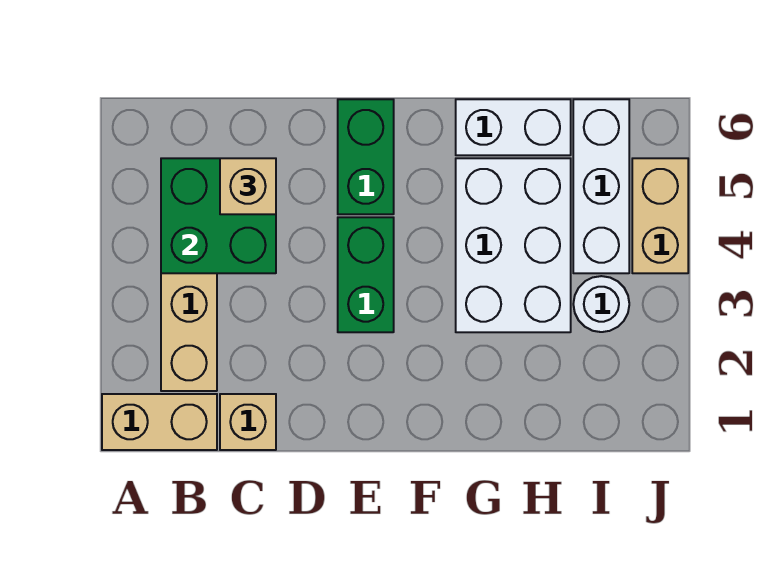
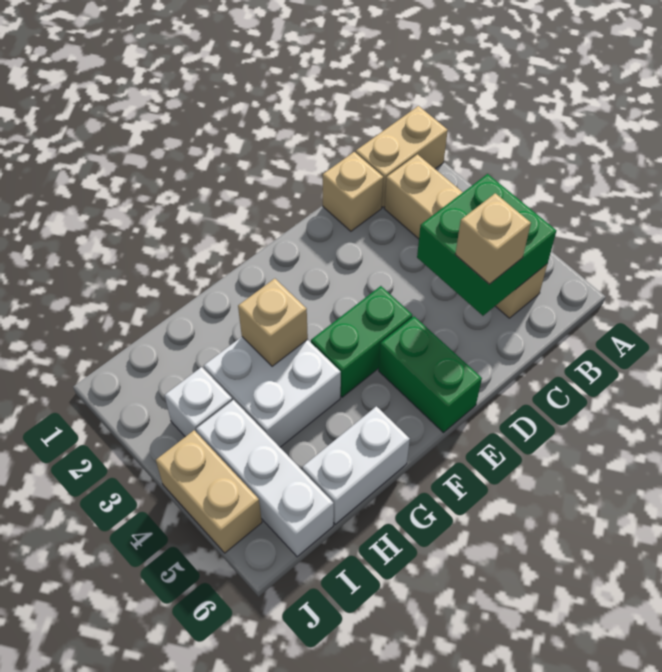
green brick E3:E4 level 1 -> green brick E4:F4 level 1
white brick G3:H5 level 1 -> white brick G3:H4 level 1
none -> tan brick G3 level 2
white round brick I3 level 1 -> white brick I3 level 1

